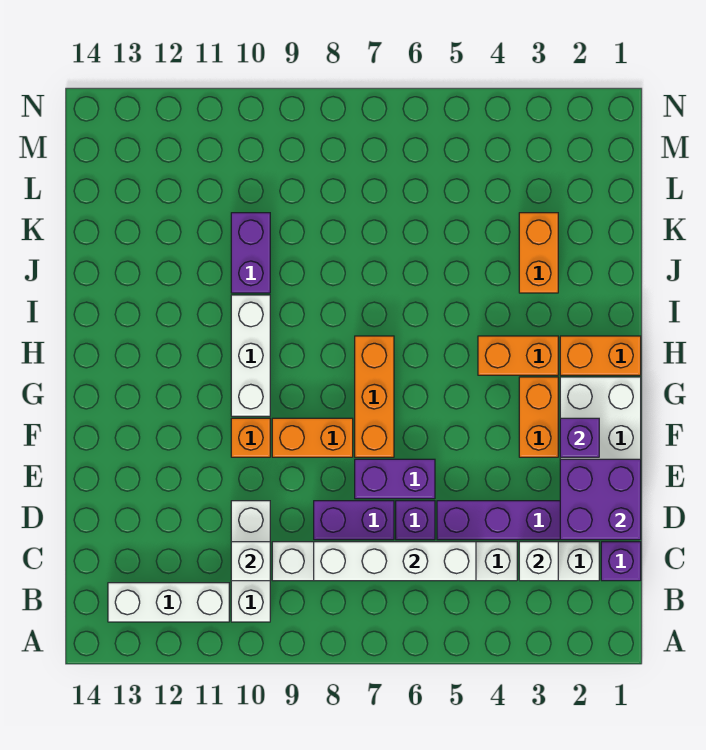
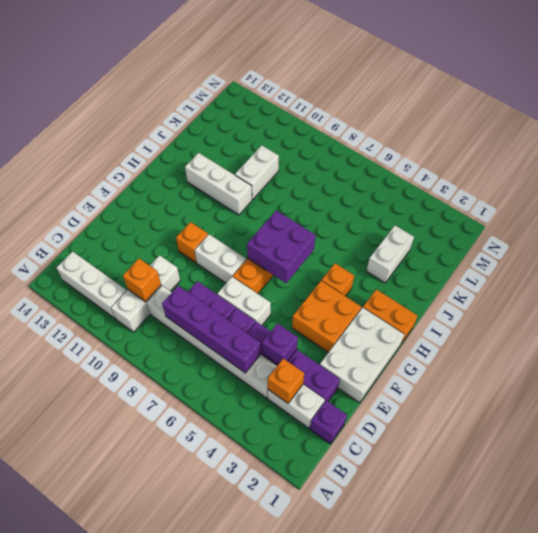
white brick C3 level 2 -> orange brick C3 level 2
white brick C5:C8 level 2 -> purple brick C5:C8 level 2
white brick C10 level 2 -> orange brick C10 level 2
purple brick D1:E2 level 2 -> purple brick G6:H7 level 2
purple brick E6:E7 level 1 -> white brick E6:E7 level 1
purple brick F2 level 2 -> purple brick D4 level 2
orange brick F3:G3 level 1 -> orange brick F3:G4 level 1
orange brick F8:F9 level 1 -> white brick F8:F9 level 1
white brick G10:I10 level 1 -> white brick I10:I12 level 1
orange brick H3:H4 level 1 -> orange brick H4 level 1
orange brick J3:K3 level 1 -> white brick J3:K3 level 1
purple brick J10:K10 level 1 -> white brick J10:K10 level 1

